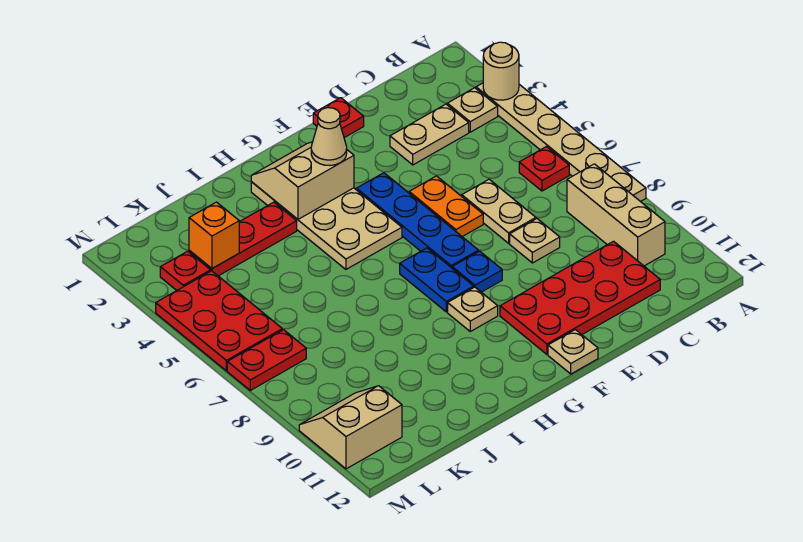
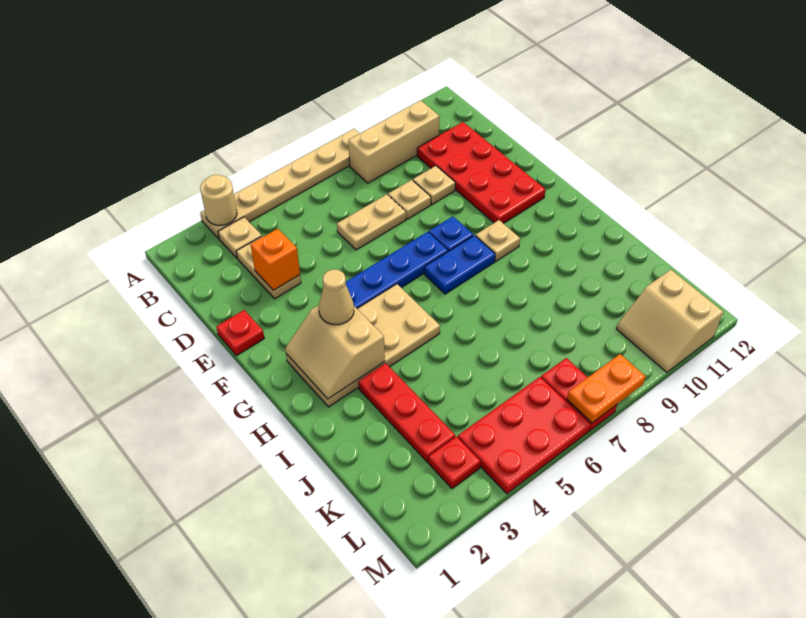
red plate B6 level 1 -> none
orange plate E5:E6 level 1 -> orange plate M7:M8 level 2
tan plate F12 level 1 -> tan plate D9 level 1
orange brick K3 level 2 -> orange brick D3 level 2

